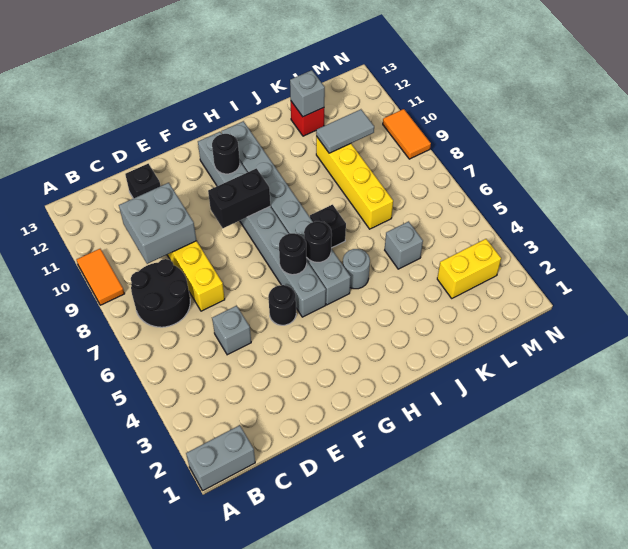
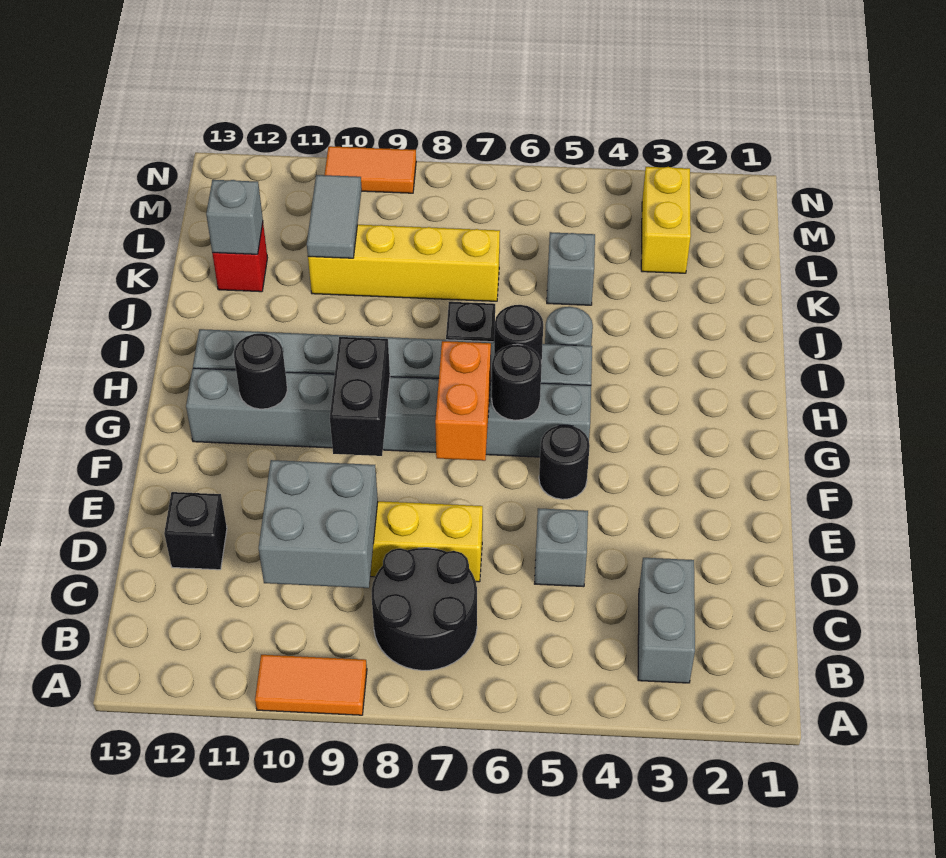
grey brick A1:B1 level 1 -> grey brick B3:C3 level 1
none -> orange brick F7:G7 level 2

